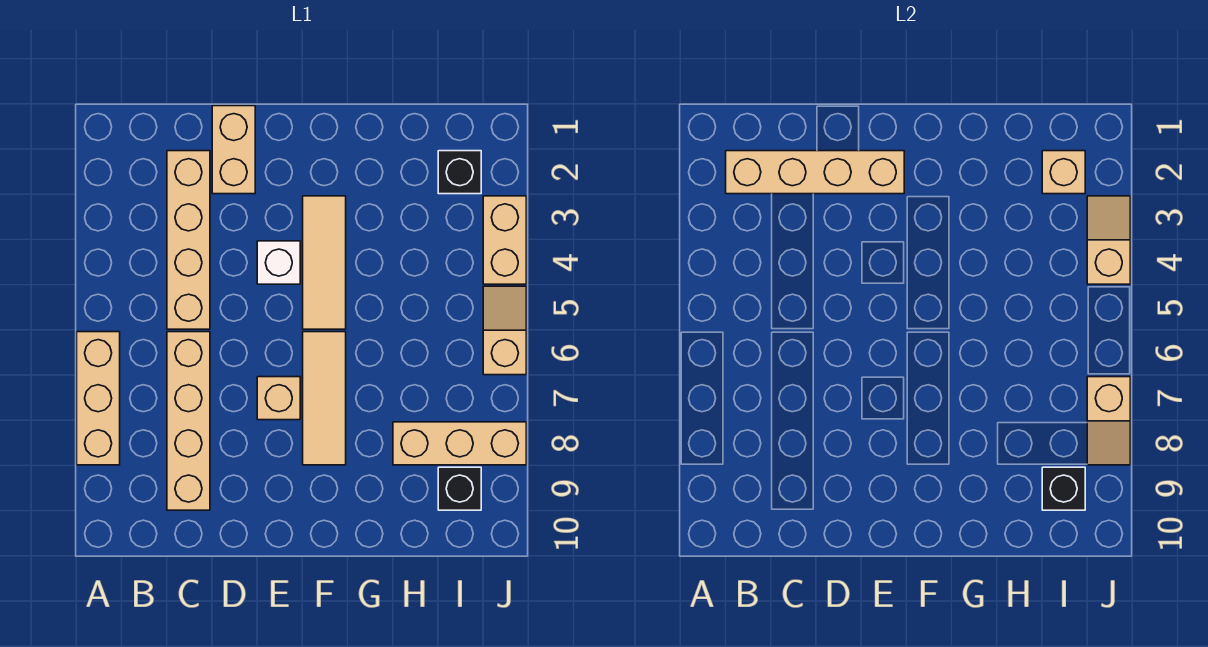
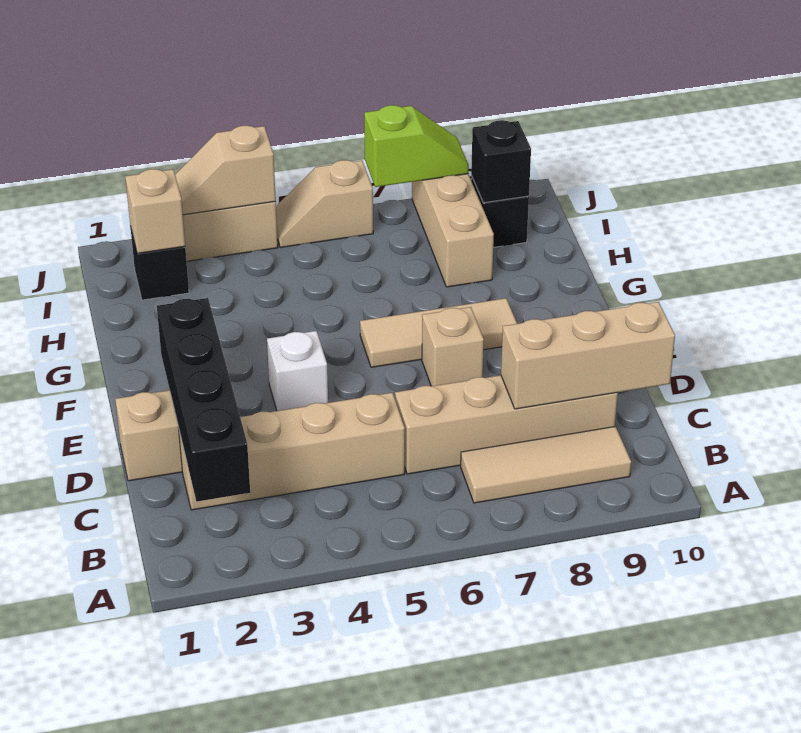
tan brick A6:A8 level 1 -> tan brick C8:C10 level 2
tan brick B2:E2 level 2 -> black brick B2:E2 level 2
tan tile F3:F5 level 1 -> tan tile B7:B9 level 1
tan slope J7:J8 level 2 top 7 -> lime slope J7:J8 level 2 top 7

